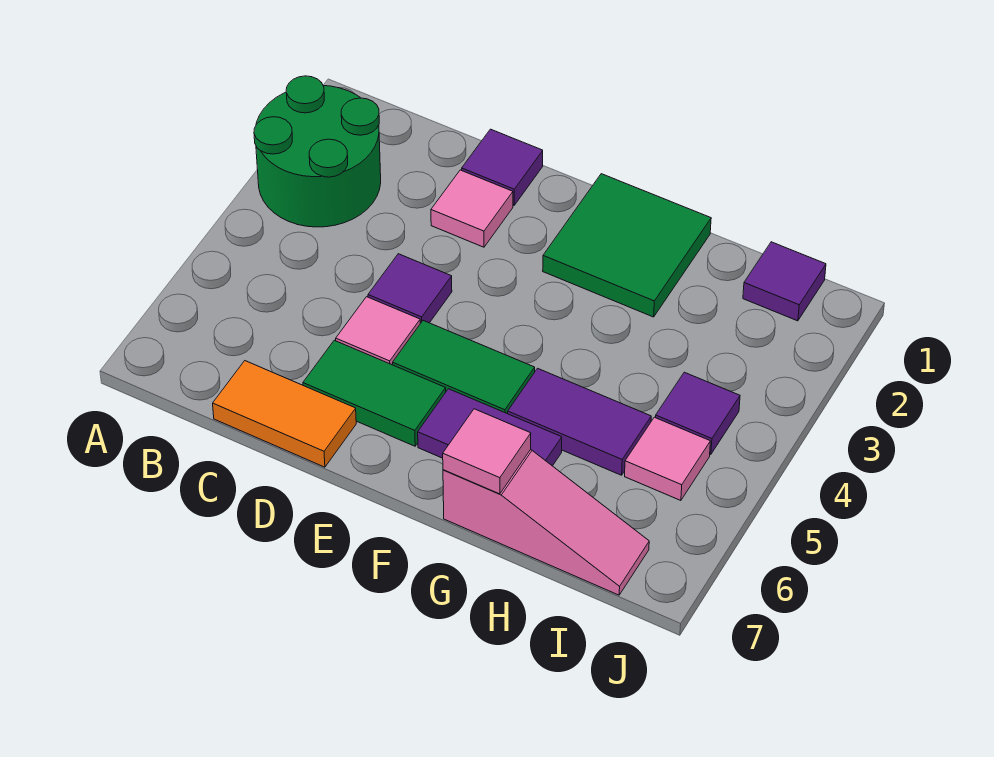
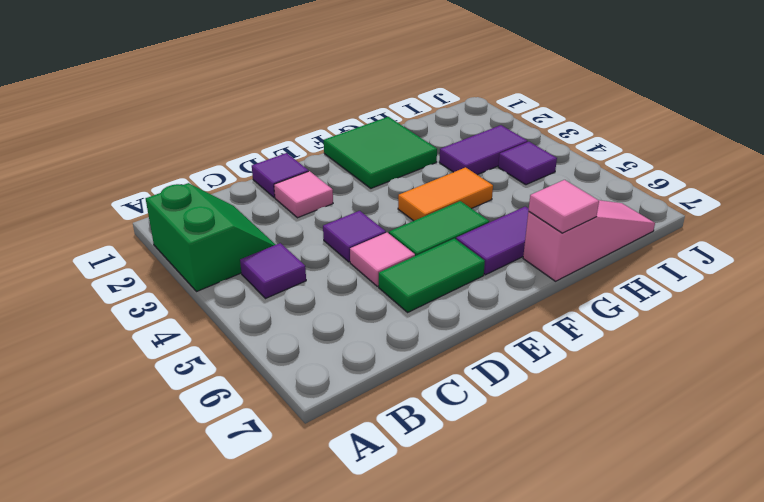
green round brick A2:B3 level 1 -> green slope A2:B3 level 1 top A
orange tile C7:D7 level 1 -> orange tile F4:G4 level 1
purple tile G5:H5 level 1 -> purple tile H3:I3 level 1
purple tile I1 level 1 -> purple tile B4 level 1
pink tile I5 level 1 -> none

